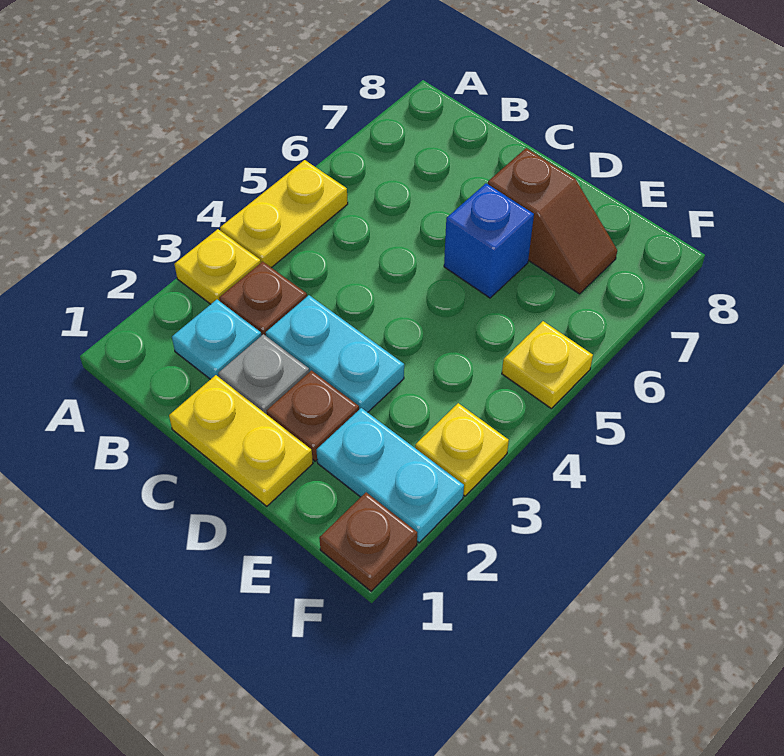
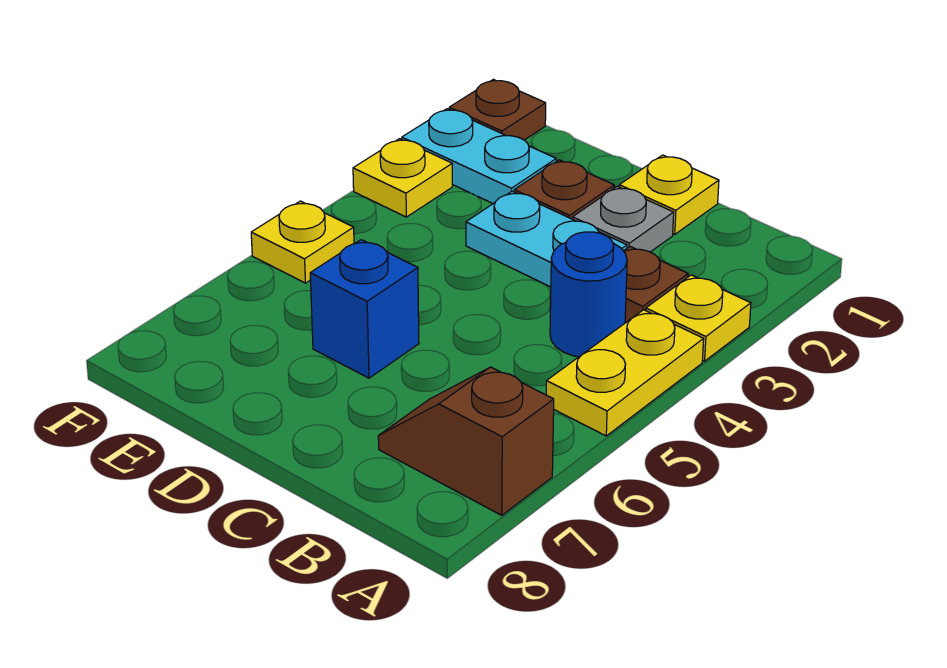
cyan plate B2 level 1 -> none
none -> blue round brick B4 level 1
yellow plate C1:D1 level 1 -> yellow plate C1 level 1
brown slope D7:E7 level 1 top D -> brown slope A7:B7 level 1 top A

